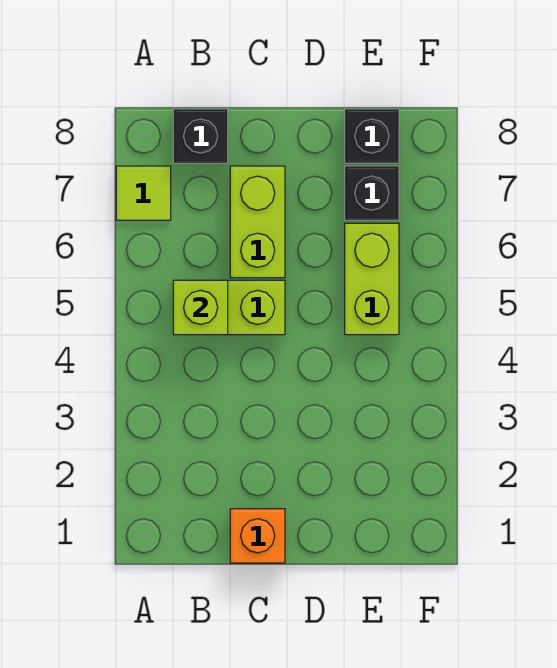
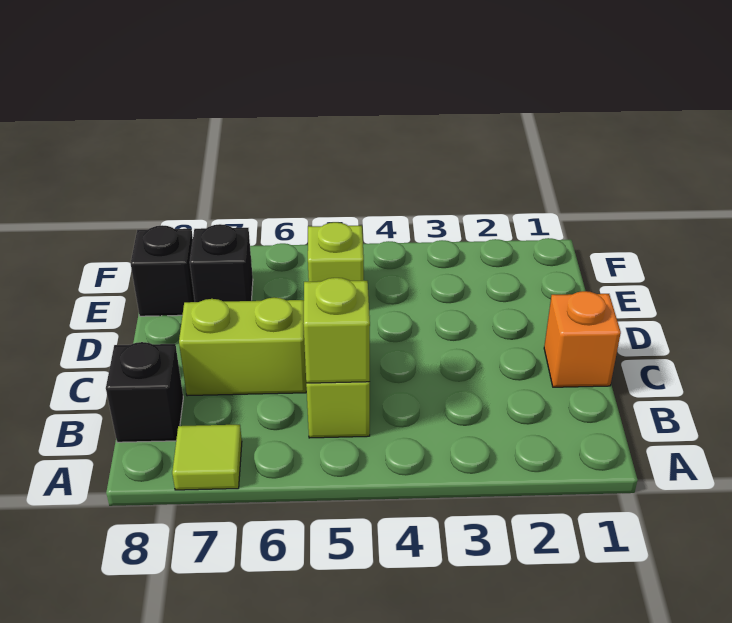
lime brick E5:E6 level 1 -> lime brick E5 level 1

